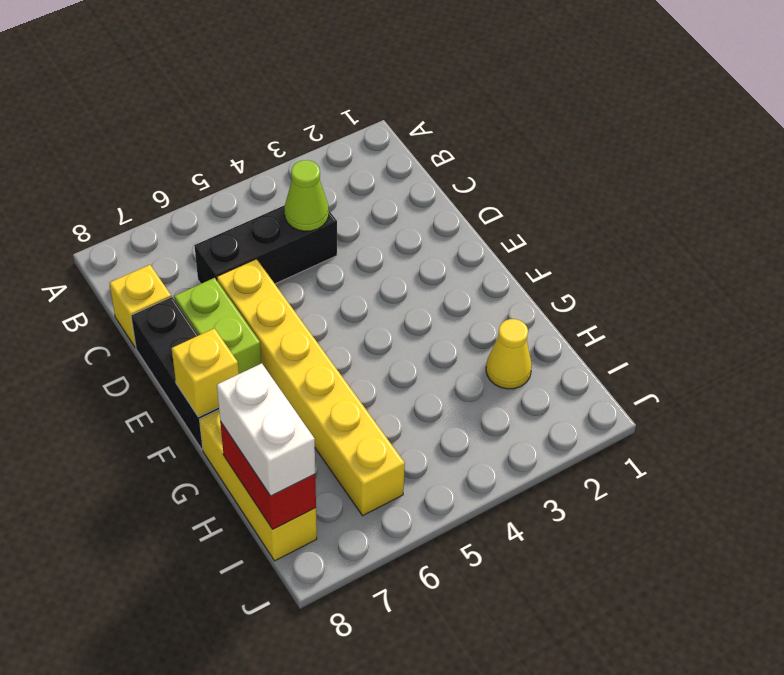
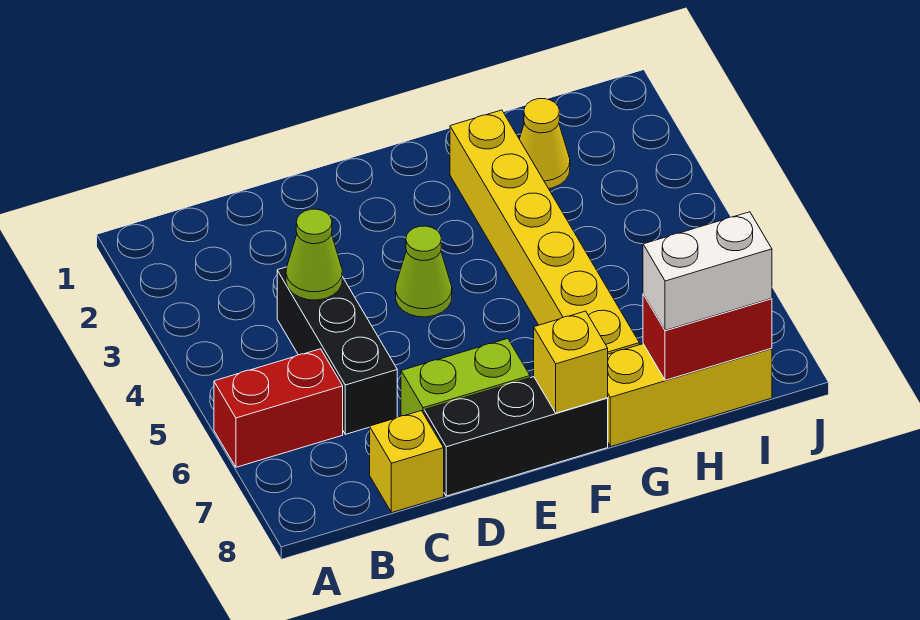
none -> red brick A6:B6 level 1
yellow brick D6:I6 level 1 -> yellow brick G2:G7 level 1
none -> lime cone E4 level 1

